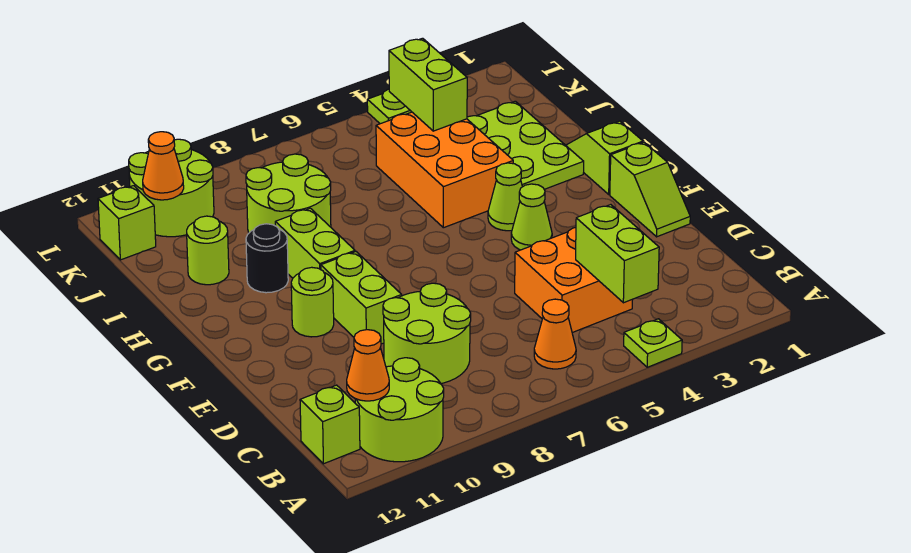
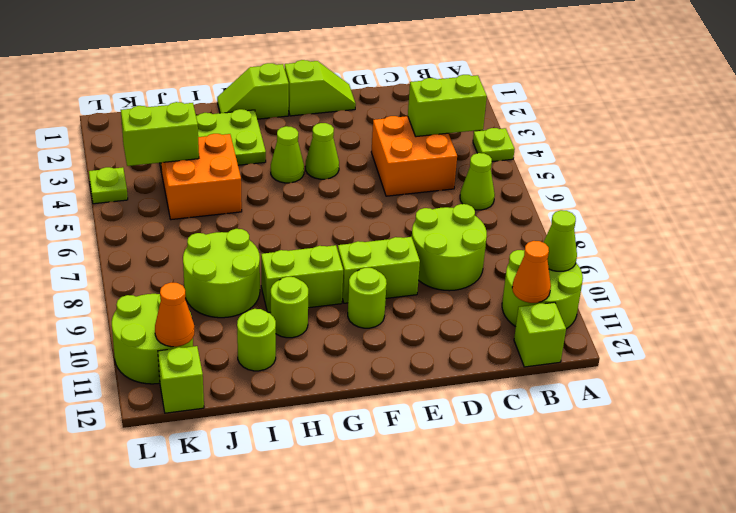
none -> lime cone A10 level 2
orange cone B6 level 1 -> lime cone B6 level 1
orange brick H4:J5 level 1 -> orange brick I4:J5 level 1
black round brick H10 level 1 -> lime round brick H10 level 1

